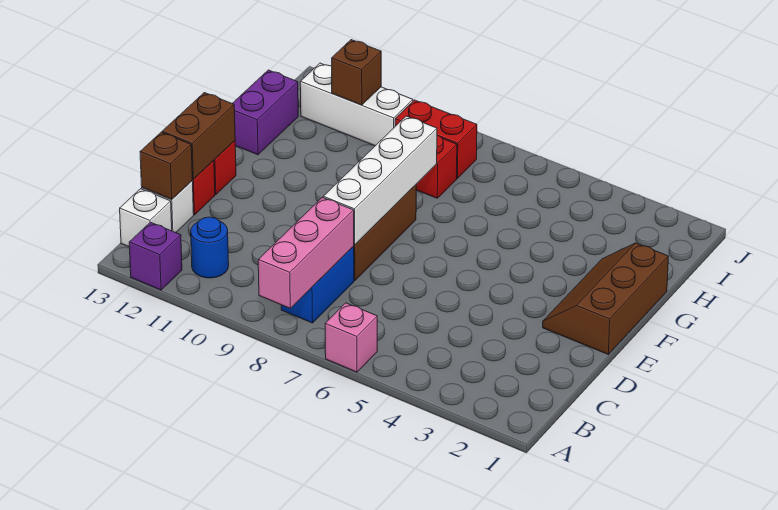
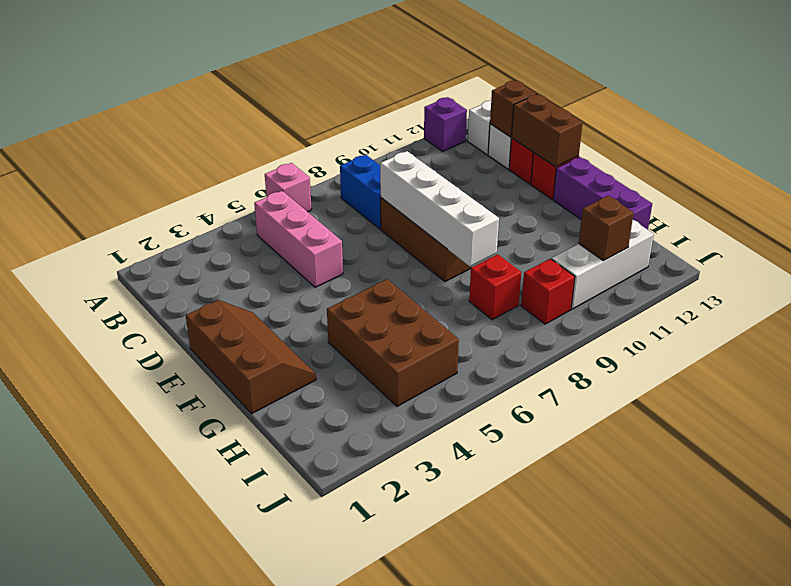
pink brick A8:C8 level 2 -> pink brick B5:D5 level 1
blue round brick B11 level 1 -> none
none -> brown brick G4:I5 level 1
purple brick G13:H13 level 1 -> purple brick F13:H13 level 1
red brick I8:I9 level 1 -> red brick I9 level 1

